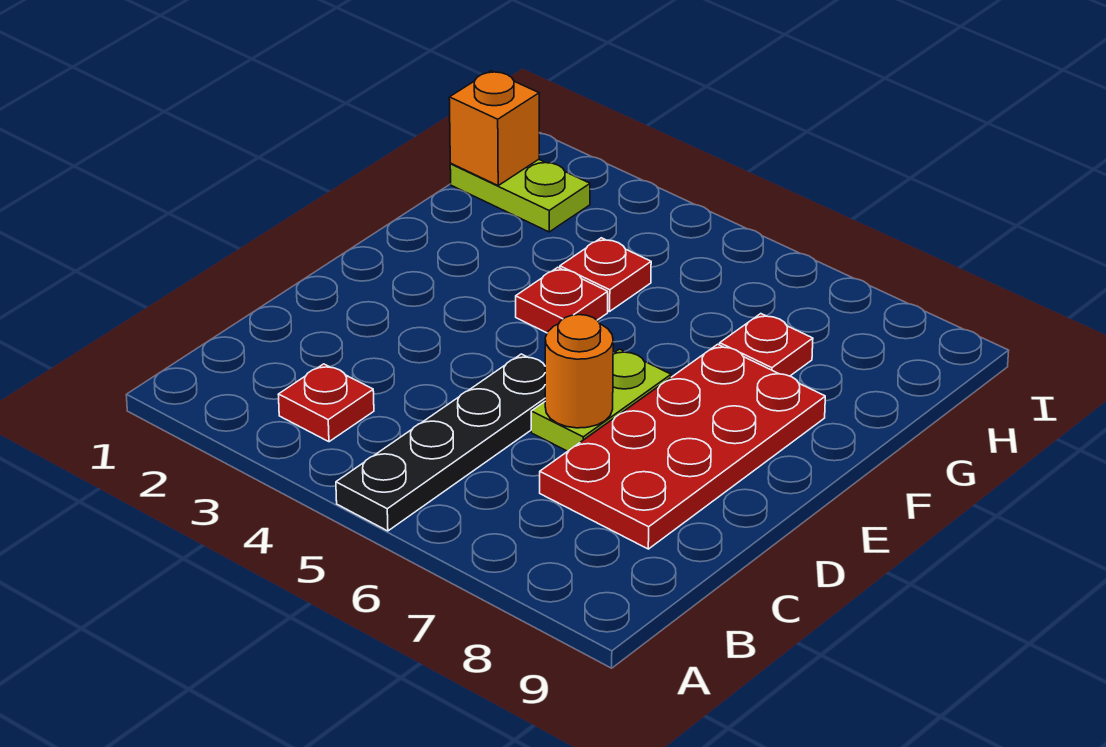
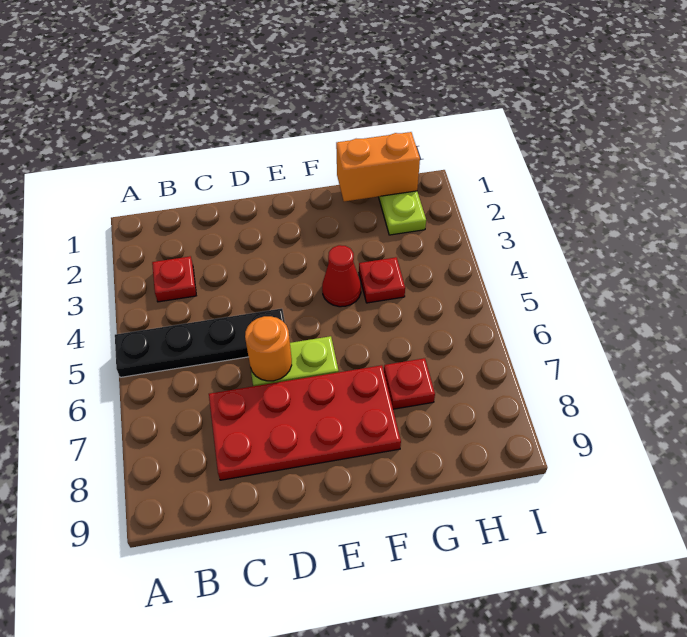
red plate F4 level 1 -> red cone F4 level 1
orange brick H1 level 2 -> orange brick G1:H1 level 2

